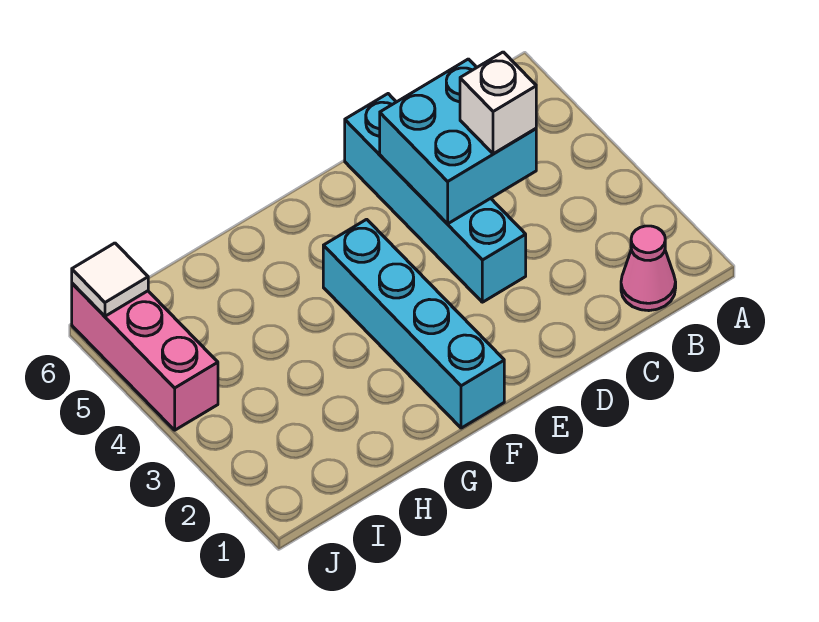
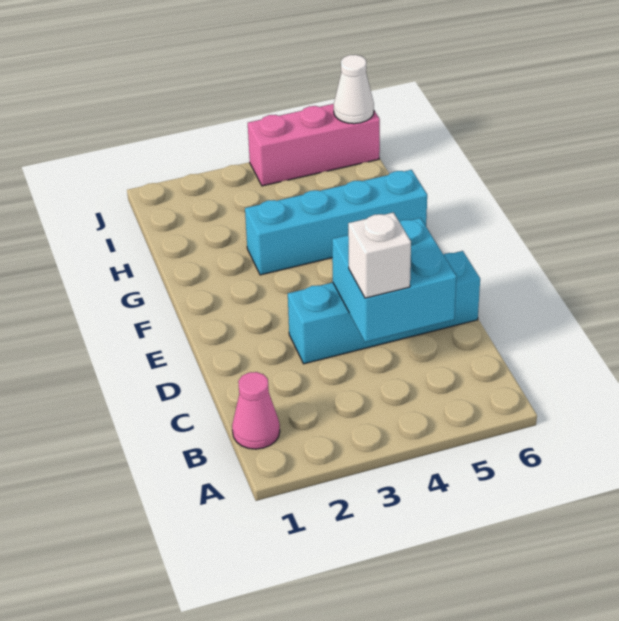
cyan brick F1:F4 level 1 -> cyan brick G3:G6 level 1
white tile J6 level 2 -> white cone J6 level 2

